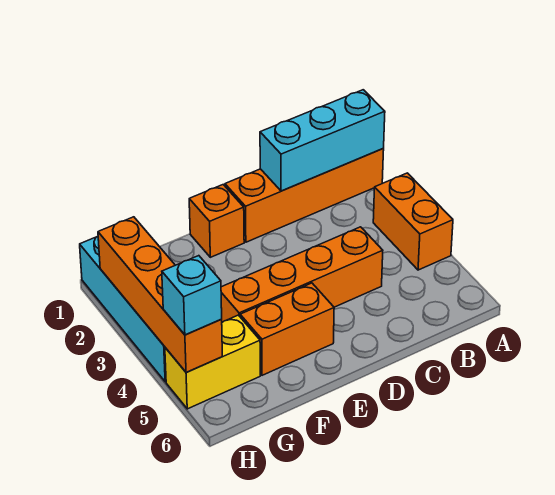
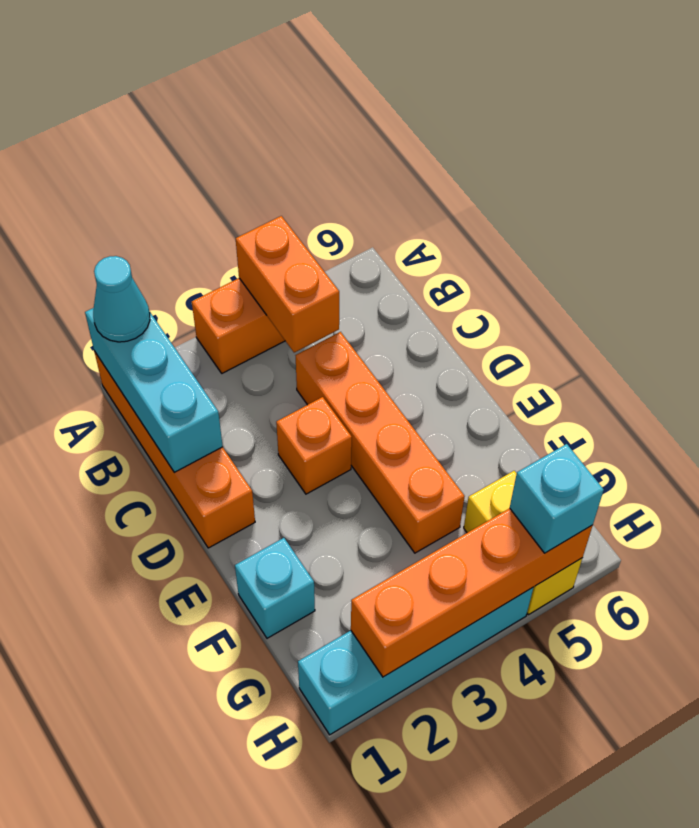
none -> cyan cone A1 level 3
orange brick E1 level 1 -> orange brick D3 level 1
orange brick E5:F5 level 1 -> orange brick A4:B4 level 2
none -> cyan brick F1 level 1

